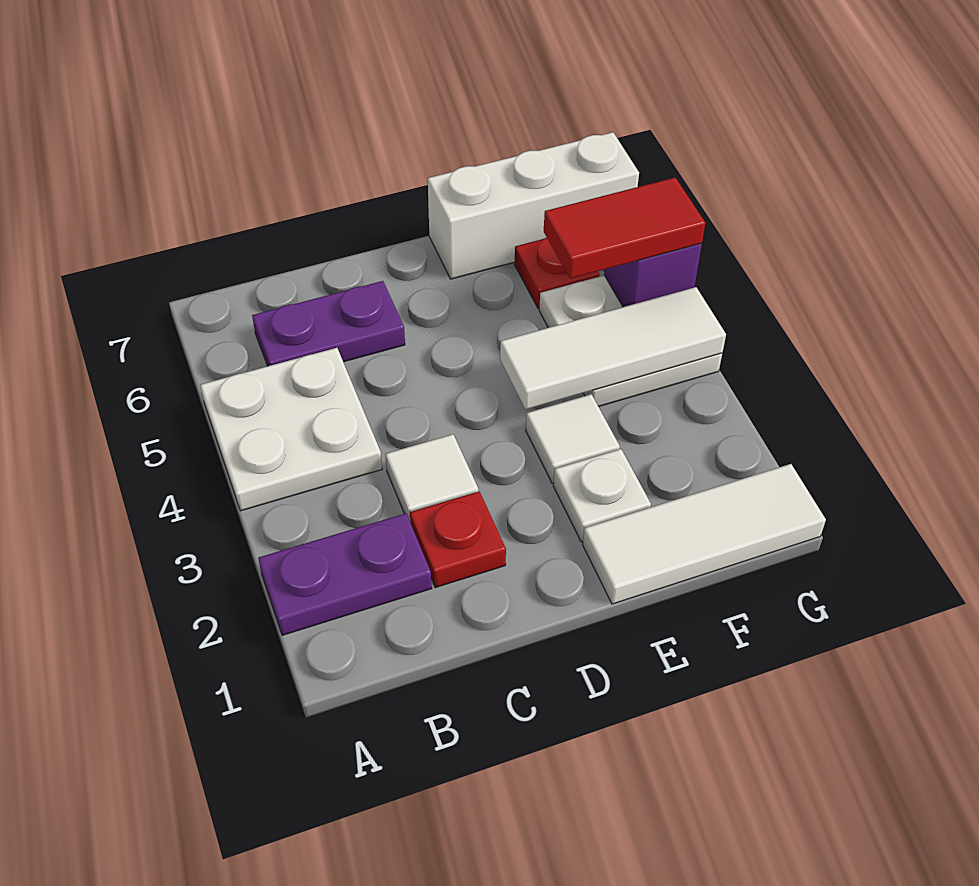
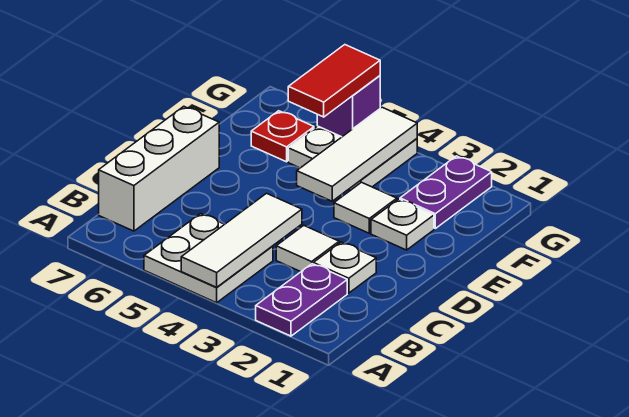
purple plate B6:C6 level 1 -> purple plate F2:G2 level 1
red plate C2 level 1 -> white plate C2 level 1
white tile E1:G1 level 1 -> white tile A4:C4 level 2
white brick E7:G7 level 1 -> white brick B7:D7 level 1

